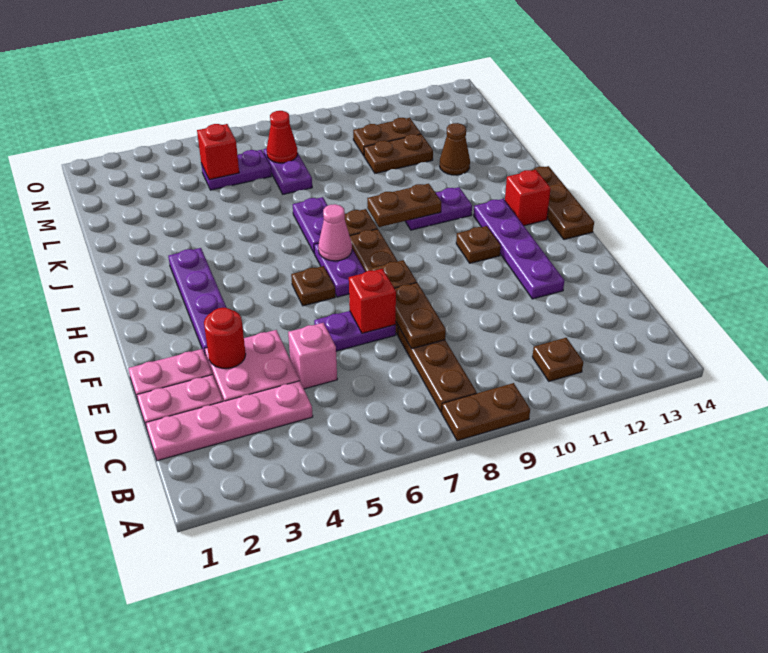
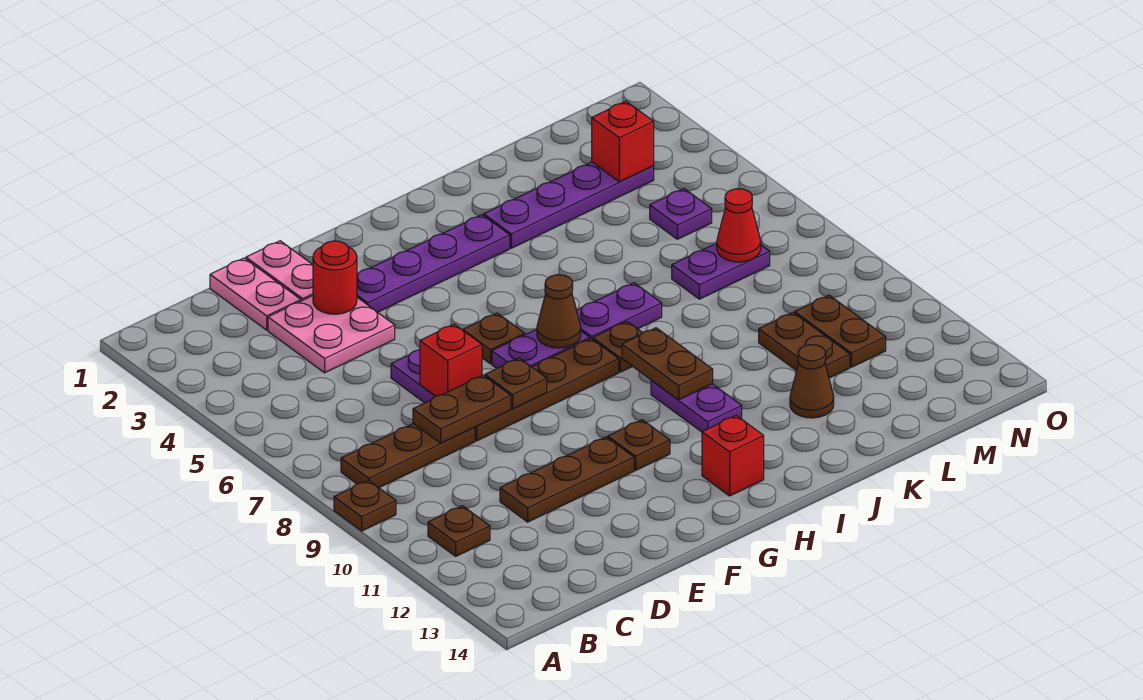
brown plate A8:A9 level 1 -> brown plate A9 level 1
pink plate C1:C4 level 1 -> none
pink brick D5 level 1 -> none
purple plate E12:H12 level 1 -> purple plate J3:M3 level 1
brown plate G14:I14 level 1 -> brown plate D11:F11 level 1
pink cone H7 level 2 -> brown cone H7 level 2
purple plate M5:M6 level 1 -> purple plate M5 level 1
red brick M5 level 2 -> red brick M3 level 2

